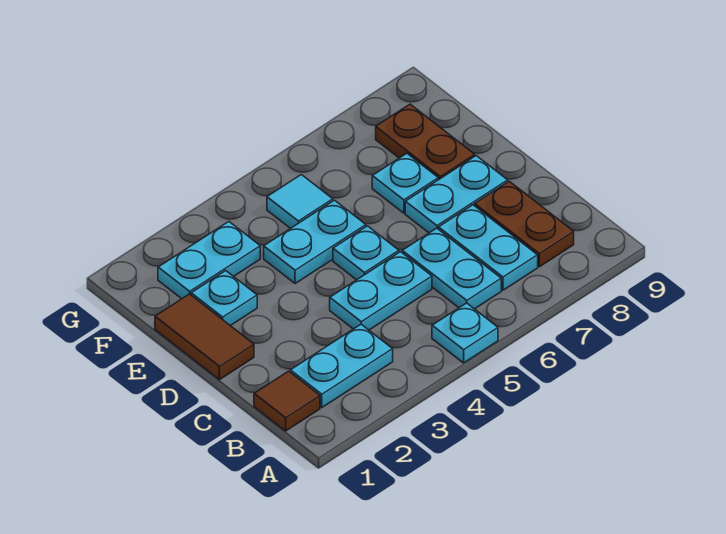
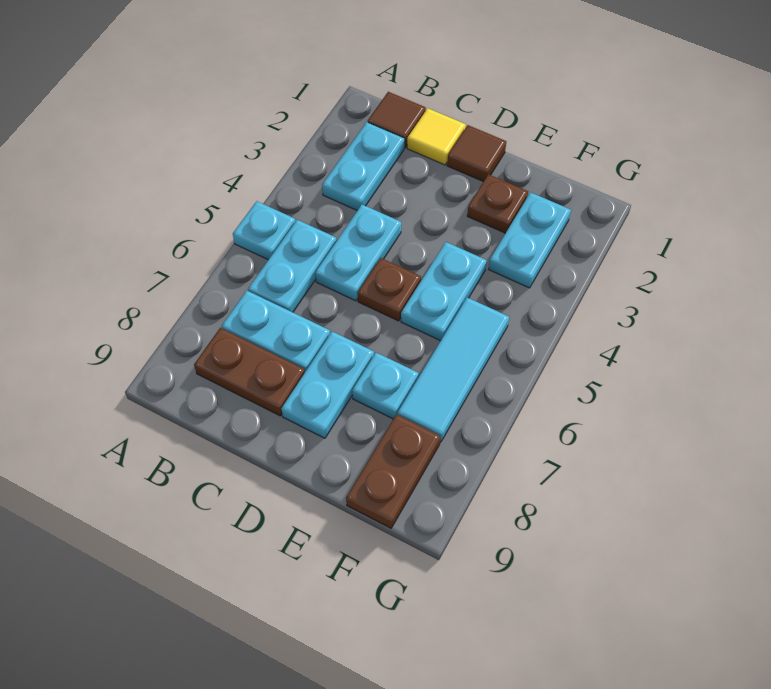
cyan plate B6:C6 level 1 -> cyan plate B5:B6 level 1
none -> yellow tile C1 level 1
brown tile D1:E1 level 1 -> brown tile D1 level 1
cyan plate D5 level 1 -> brown plate D5 level 1
cyan plate E2 level 1 -> brown plate E2 level 1
brown plate E8:F8 level 1 -> brown plate F8:F9 level 1
cyan tile F5 level 1 -> cyan tile F5:F7 level 1

